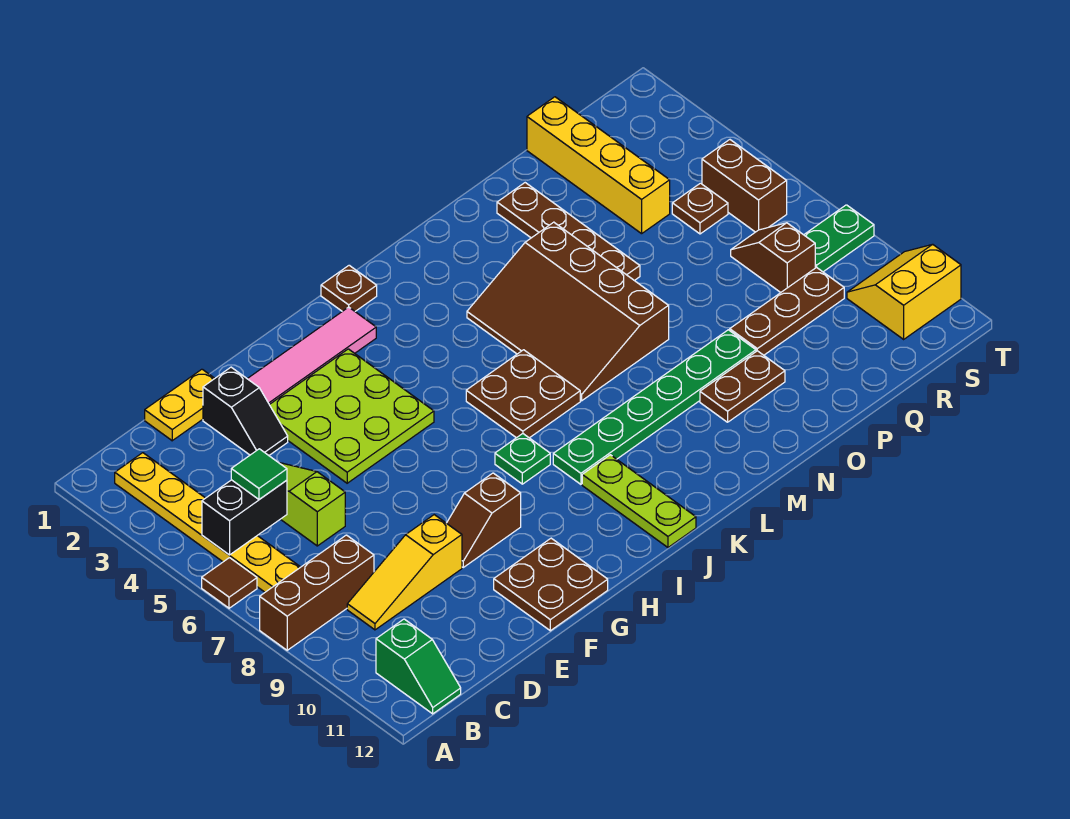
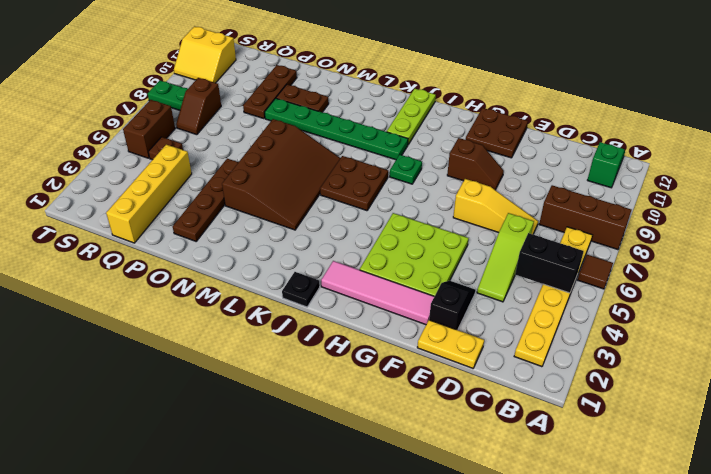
green tile C5 level 3 -> none
yellow slope C9:E9 level 1 top E -> yellow slope D7:F7 level 1 top F
brown plate J1 level 1 -> black plate J1 level 1
brown plate P9:R9 level 1 -> brown plate P9:P11 level 1

